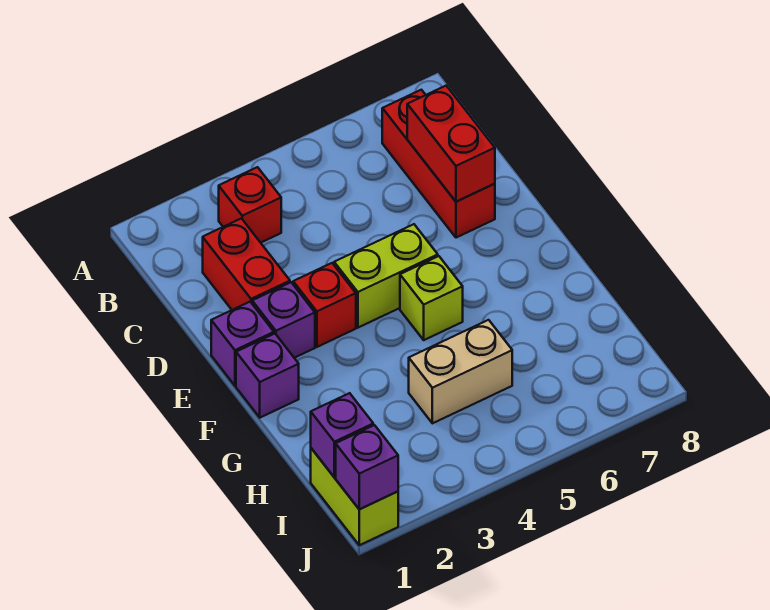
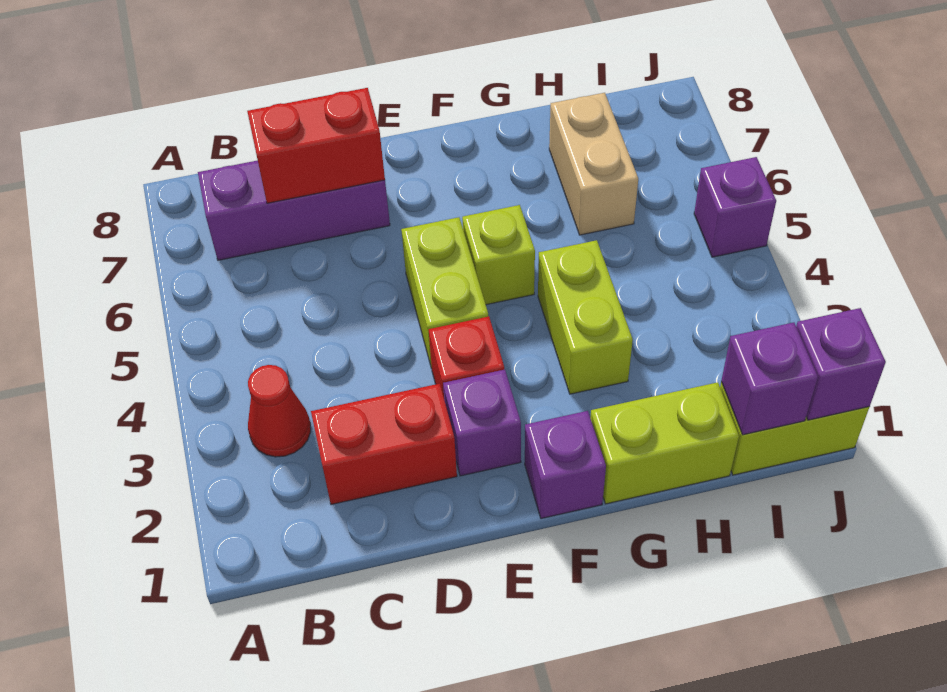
red brick B3 level 1 -> red cone B3 level 1
red brick B7:D7 level 1 -> purple brick B7:D7 level 1
purple brick E1 level 1 -> purple brick J5 level 1
none -> lime brick G1:H1 level 1
none -> lime brick G3:G4 level 1
tan brick H4:H5 level 1 -> tan brick H6:H7 level 1

